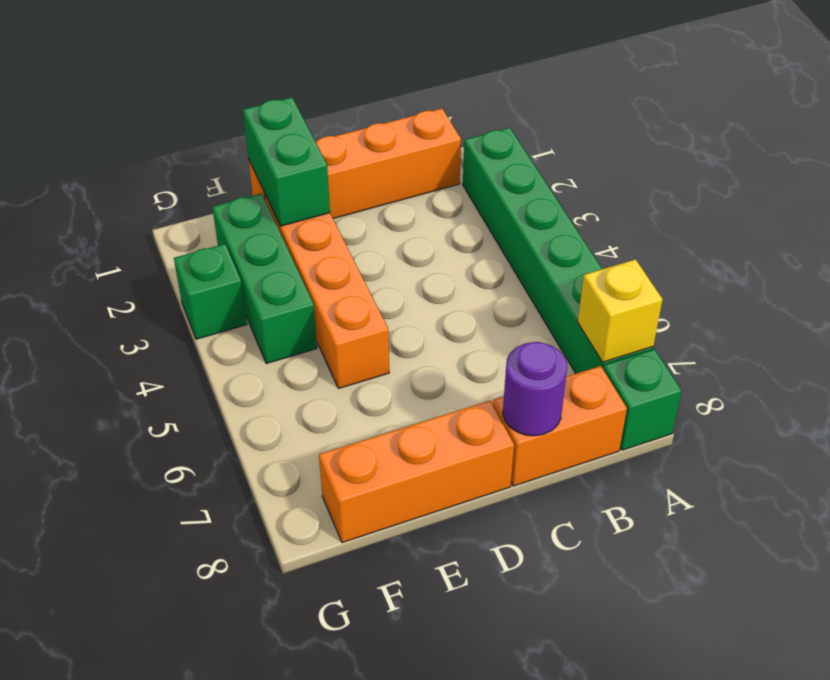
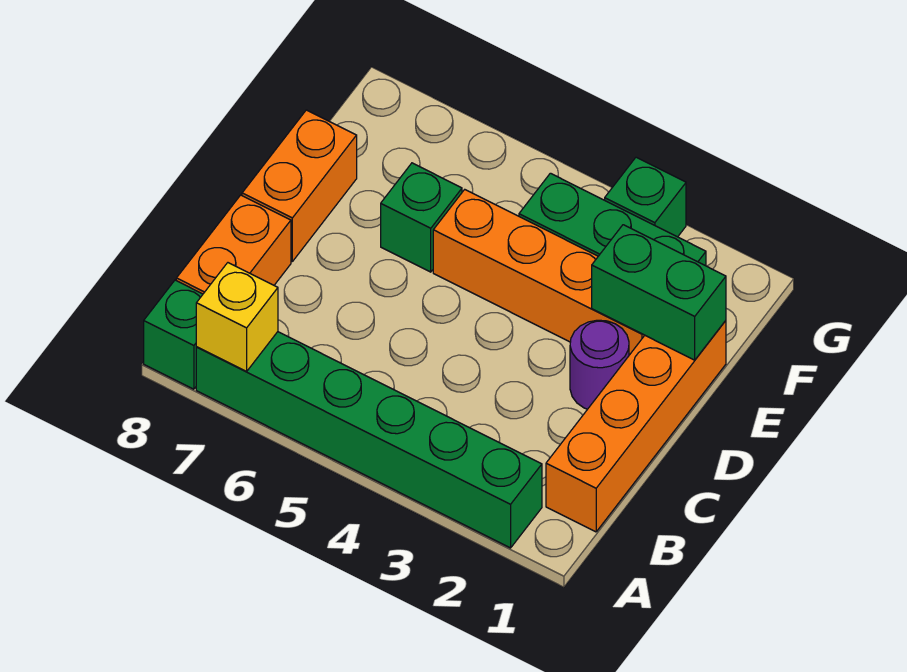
purple round brick C8 level 2 -> purple round brick D2 level 1
orange brick D8:F8 level 1 -> orange brick D8:E8 level 1
none -> green brick E6 level 1

